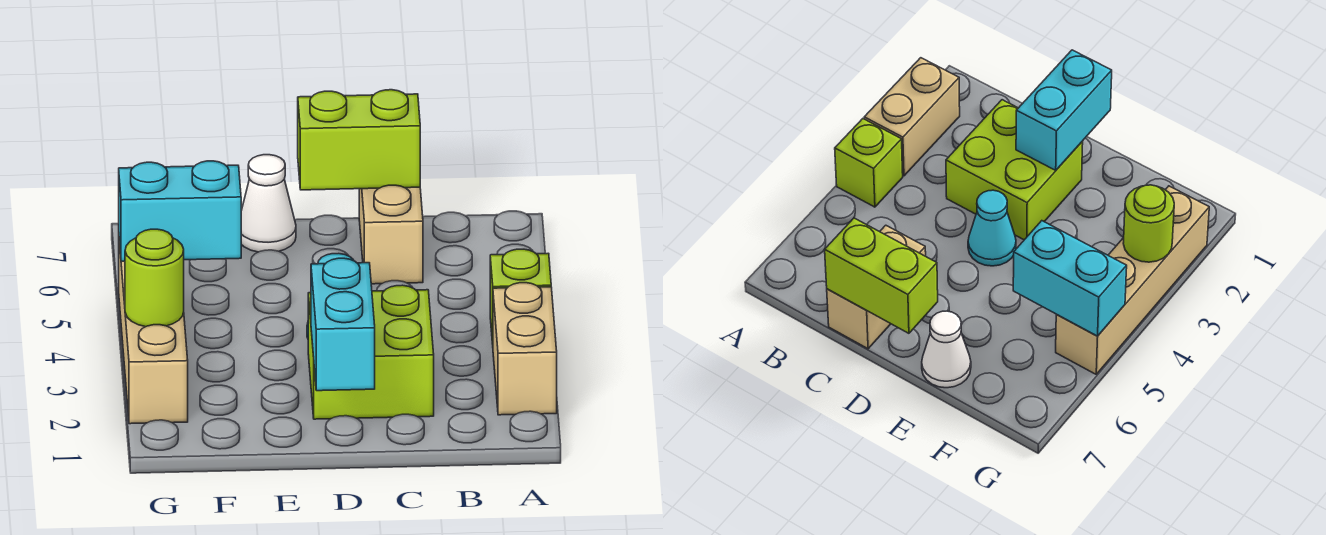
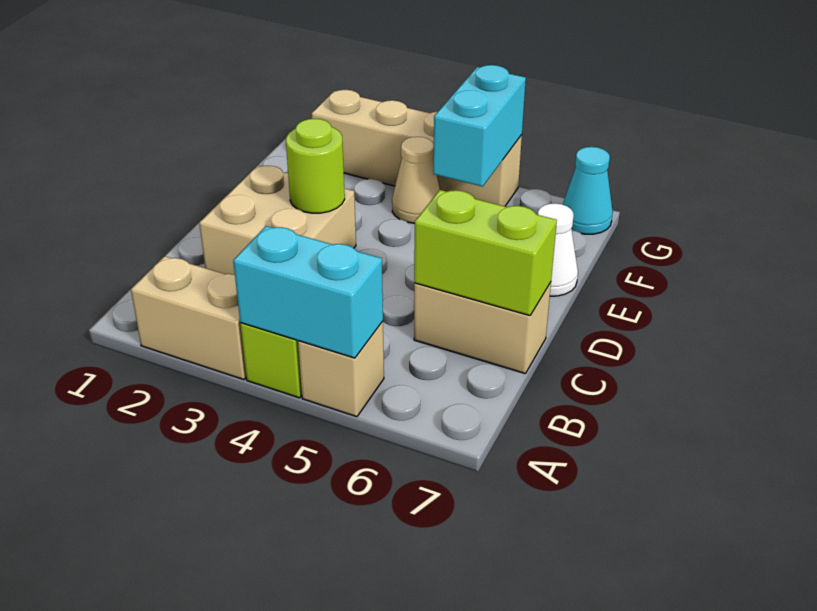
none -> tan brick A5 level 1
lime brick C2:D3 level 1 -> tan brick C2:D3 level 1
lime brick C7:D7 level 2 -> lime brick C6:C7 level 2
cyan brick D1:D2 level 2 -> cyan brick A4:A5 level 2
cyan cone D4 level 1 -> cyan cone G7 level 1
none -> tan cone F4 level 1
lime round brick G3 level 2 -> lime round brick D3 level 2

